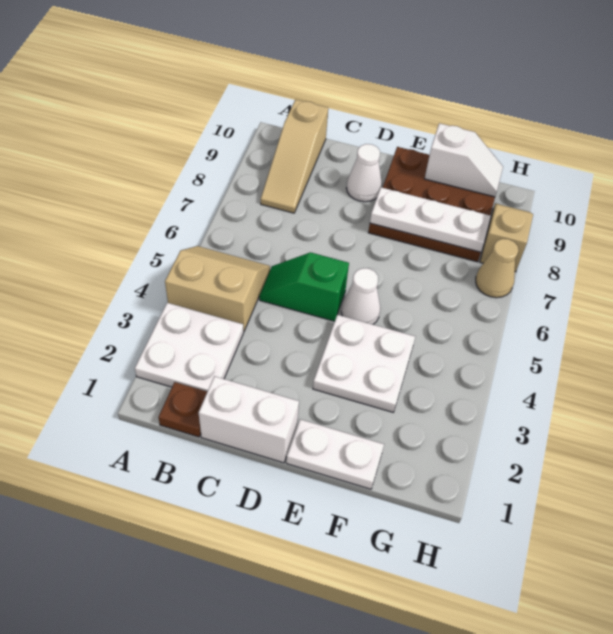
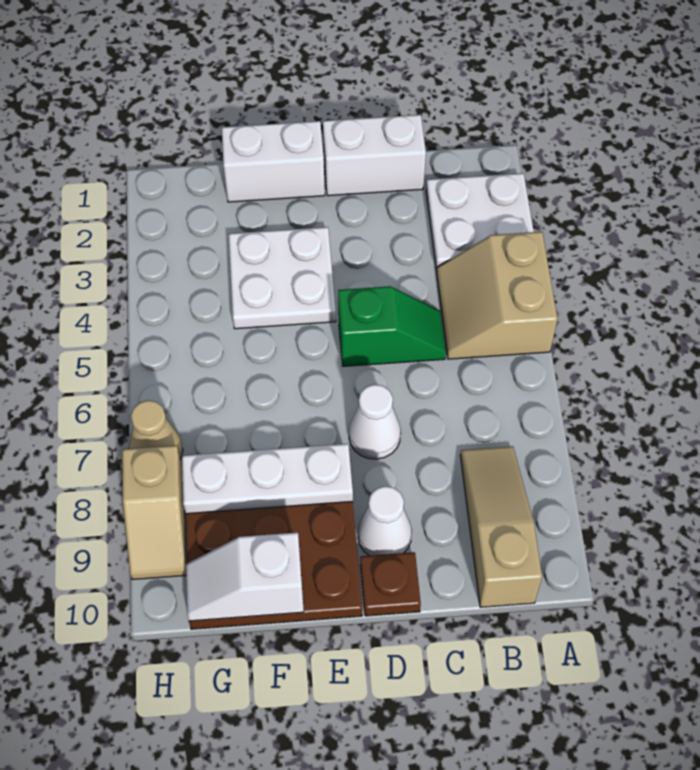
tan slope A4:B5 level 1 top 4 -> tan slope A4:B5 level 1 top A
brown plate B1 level 1 -> brown plate D10 level 1
white plate E1:F1 level 1 -> white brick E1:F1 level 1
white cone E5 level 1 -> white cone D7 level 1

